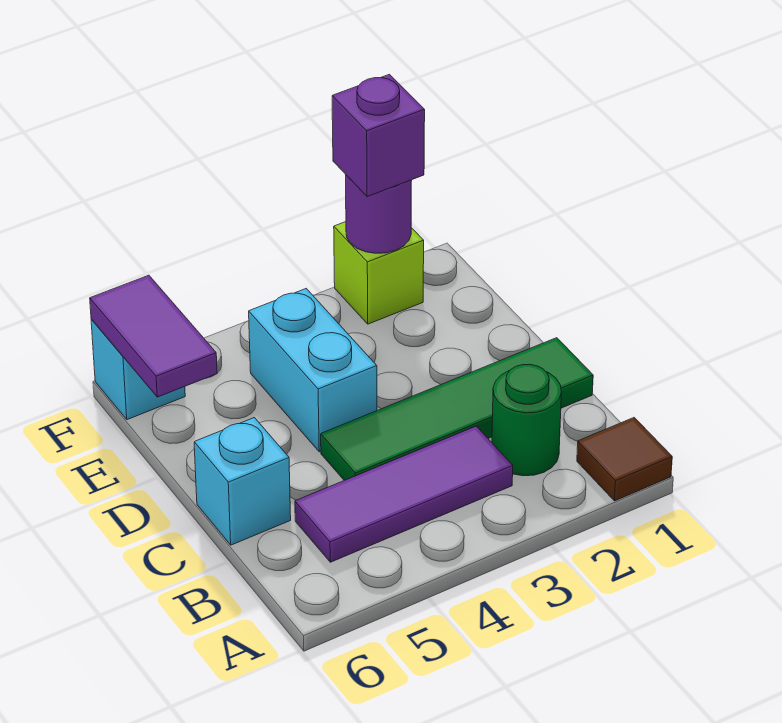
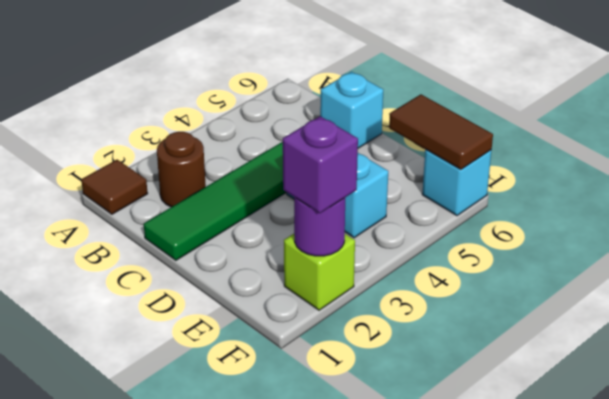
green round brick B2 level 1 -> brown round brick B2 level 1
purple tile B3:B5 level 1 -> none
purple tile E6:F6 level 2 -> brown tile E6:F6 level 2

